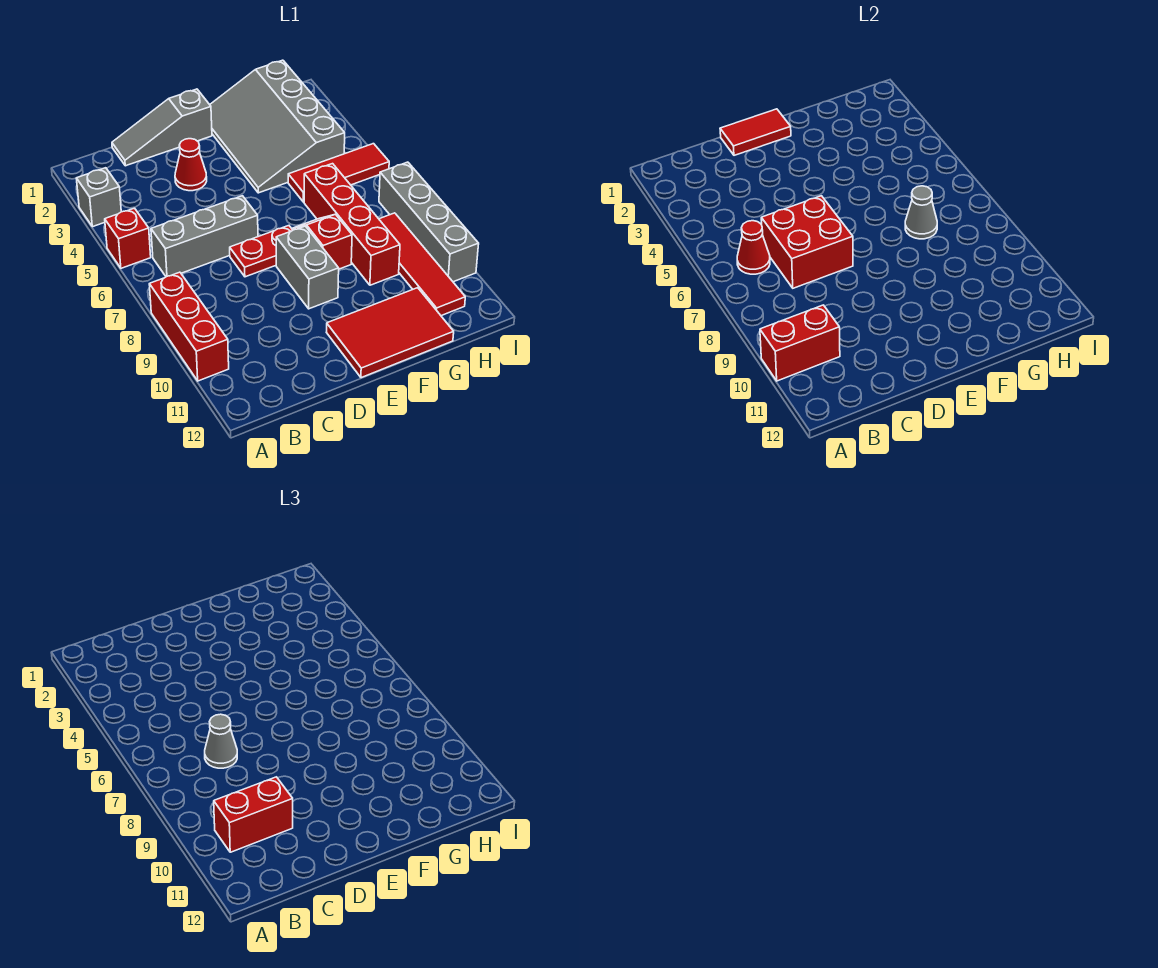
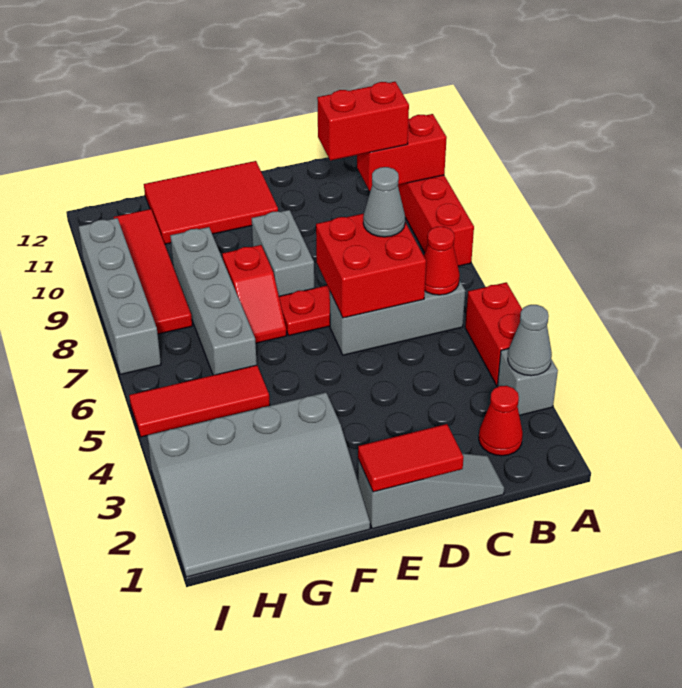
red brick A5 level 1 -> red brick A4:A5 level 1
red cone D3 level 1 -> red cone B2 level 1
grey slope F1:H4 level 1 top H -> grey slope F1:I3 level 1 top 3
red brick G6:G9 level 1 -> grey brick G6:G9 level 1
grey cone G7 level 2 -> grey cone A3 level 2

